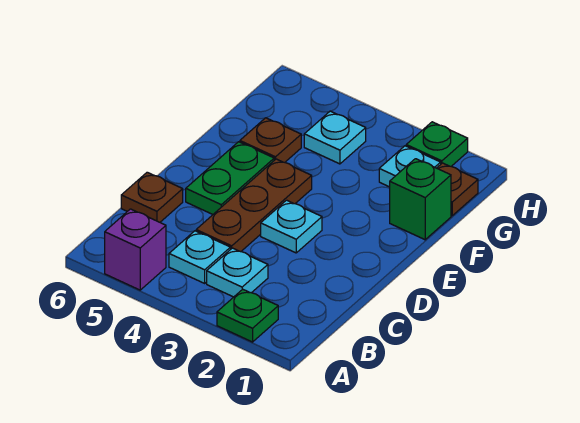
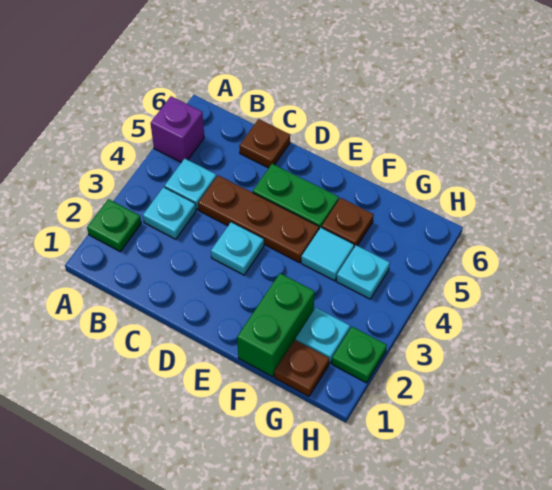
green brick F1 level 1 -> green brick F1:F2 level 1
none -> cyan tile F4 level 1

